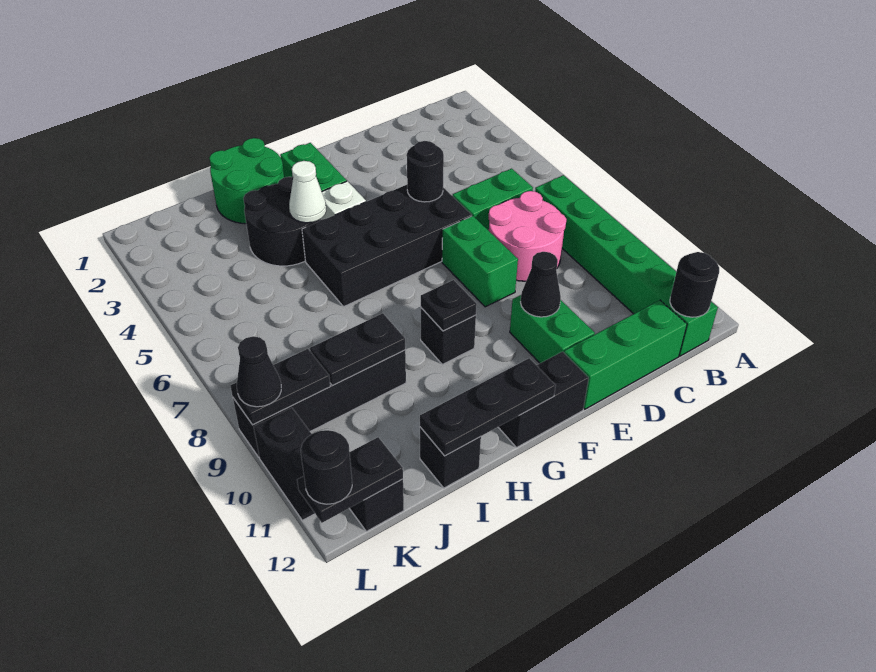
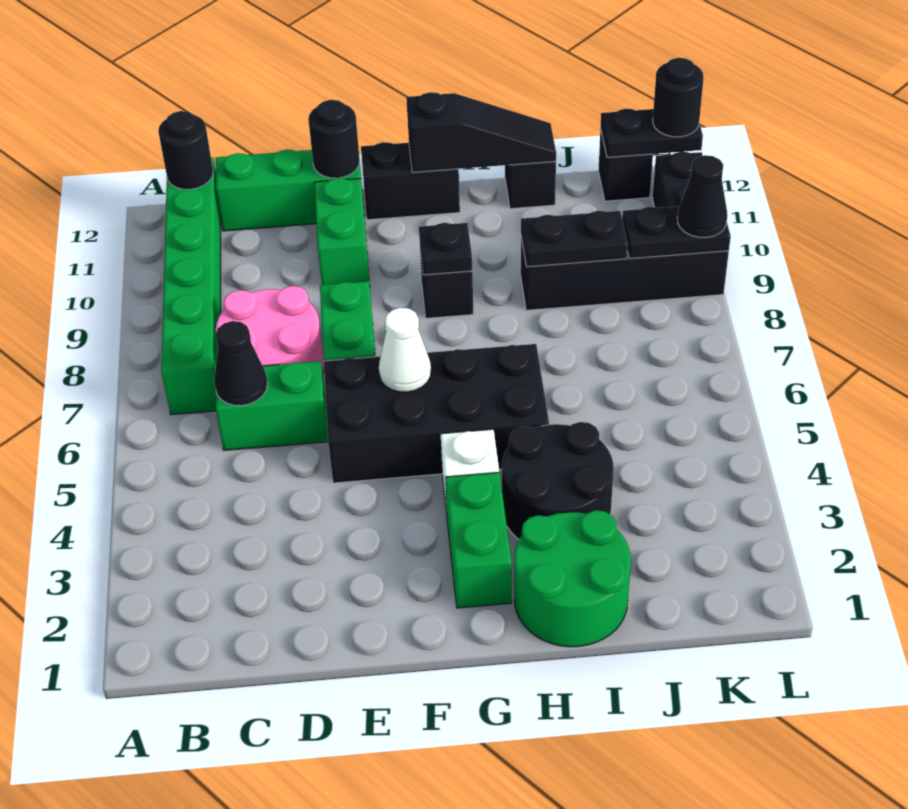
black round brick E5 level 2 -> black round brick E12 level 2
black cone E10 level 2 -> black cone C6 level 2
black plate G12:I12 level 2 -> black slope G12:I12 level 2 top G
white cone H4 level 2 -> white cone F6 level 2

